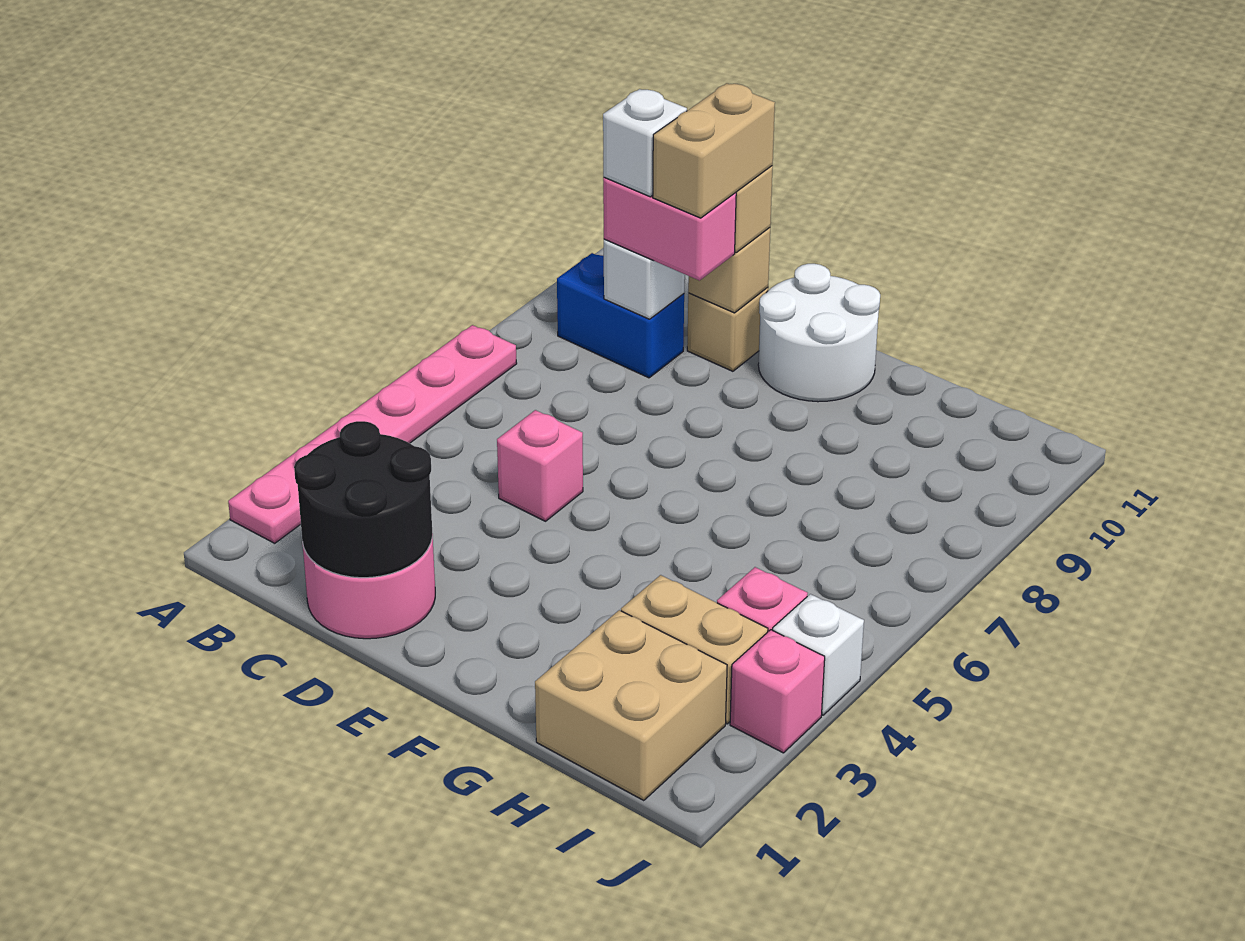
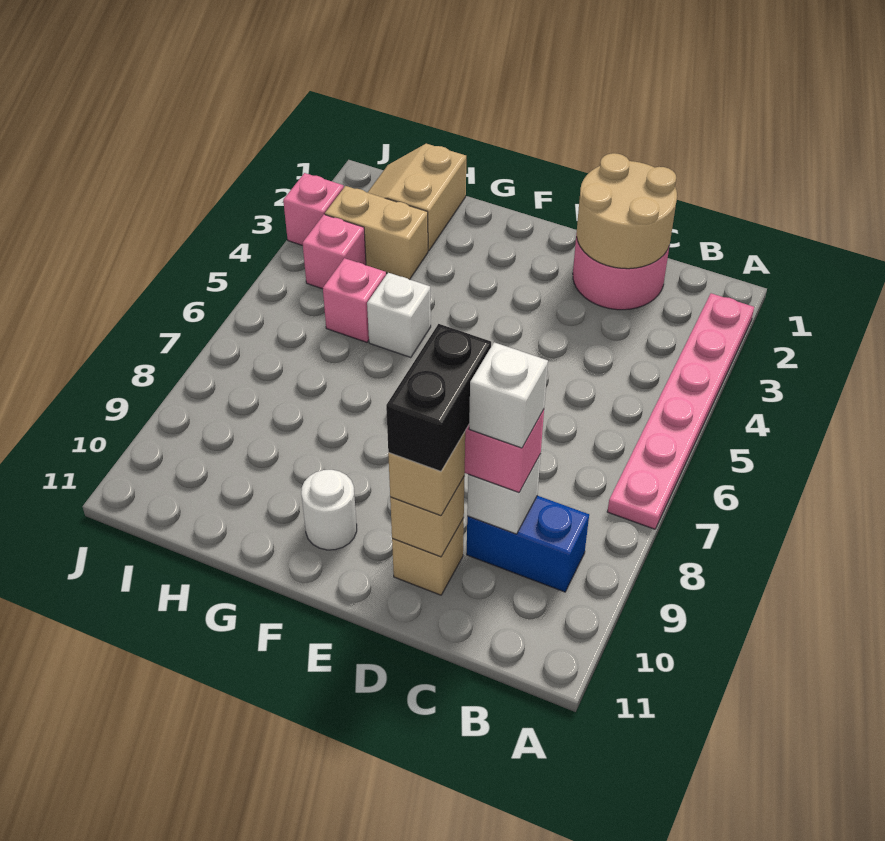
black round brick C1:D2 level 2 -> tan round brick C1:D2 level 2
pink brick D5 level 1 -> pink brick H5 level 1
tan brick D9:D10 level 4 -> black brick D9:D10 level 4
white round brick E10:F11 level 1 -> white round brick F10 level 1
tan brick H1:I2 level 1 -> tan slope H1:I2 level 1 top H
white brick J4 level 1 -> white brick G5 level 1

